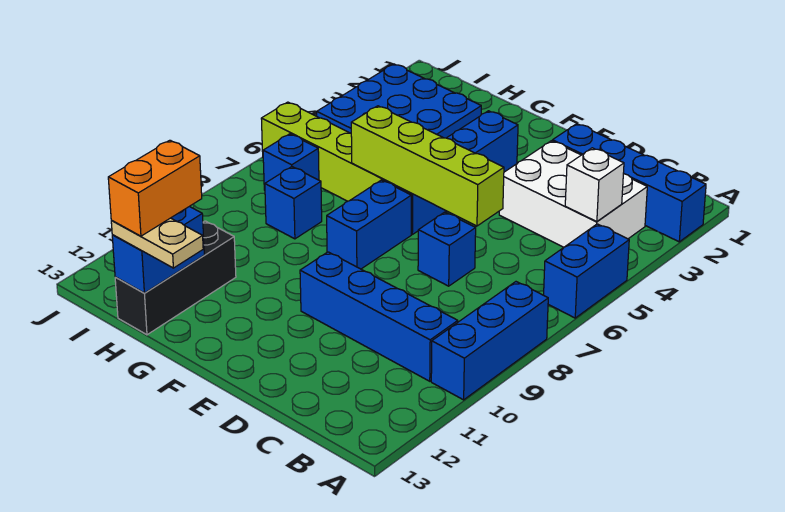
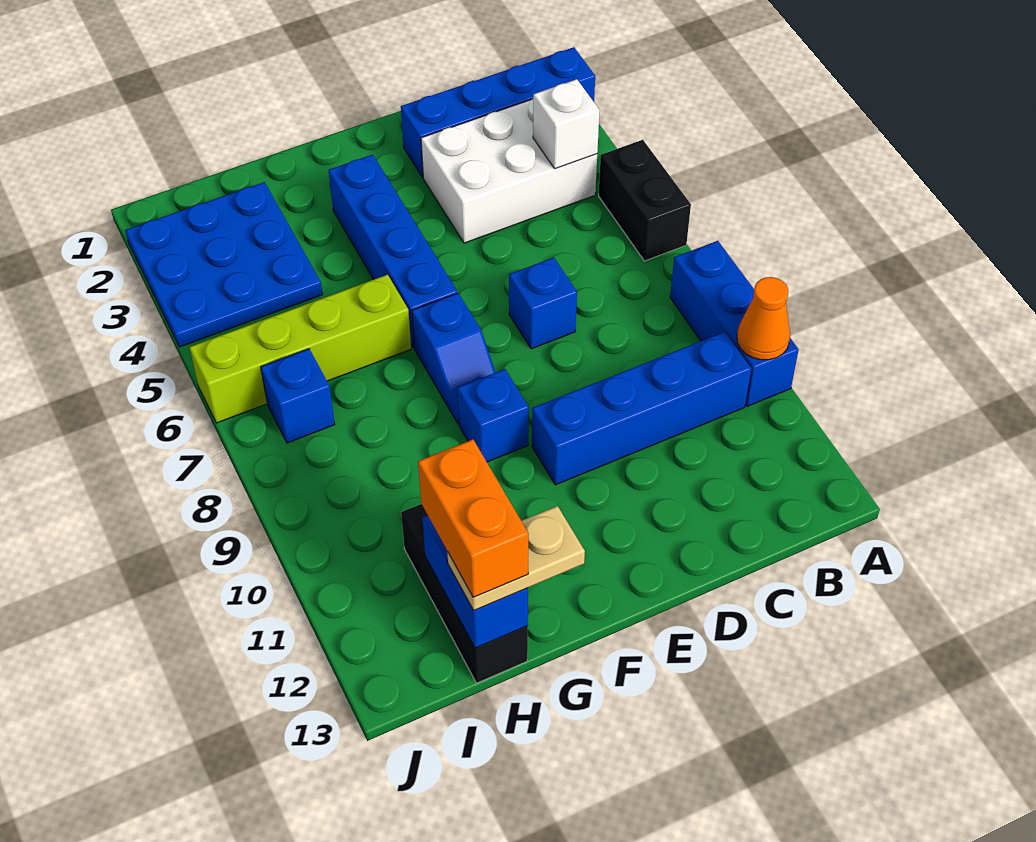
blue brick A5:A6 level 1 -> black brick A5:A6 level 1
none -> orange cone A10 level 2
lime brick D6:G6 level 2 -> none
blue brick F7:F8 level 1 -> blue slope F7:F8 level 1 top 7
blue brick H8 level 1 -> blue brick F9 level 1

